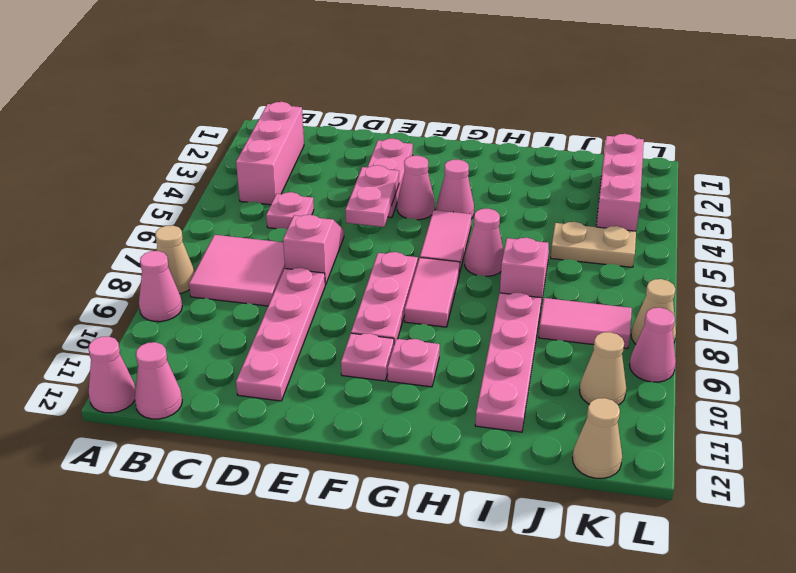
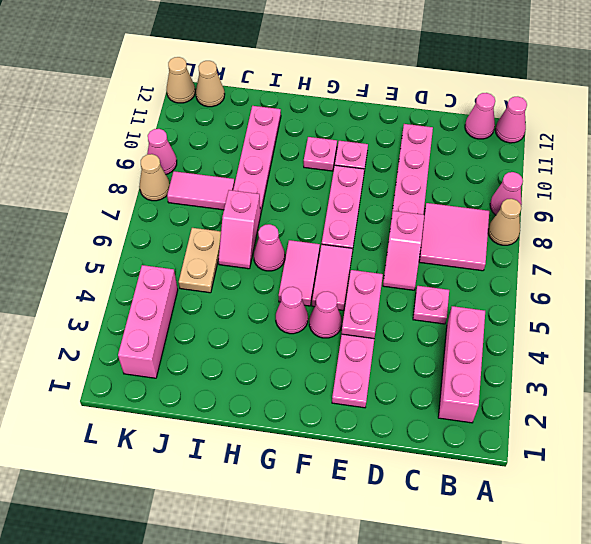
pink tile G7:G8 level 1 -> pink tile F5:F6 level 1
tan plate J5:K5 level 1 -> tan plate J5:J6 level 1
tan cone K10 level 1 -> tan cone L12 level 1

